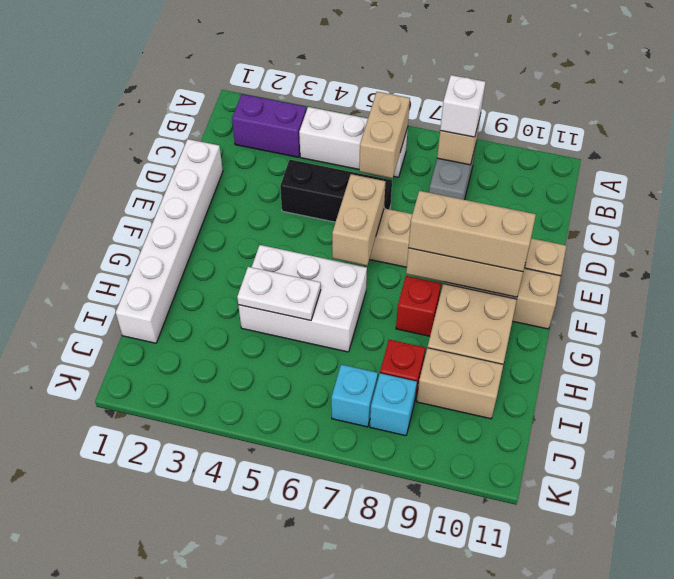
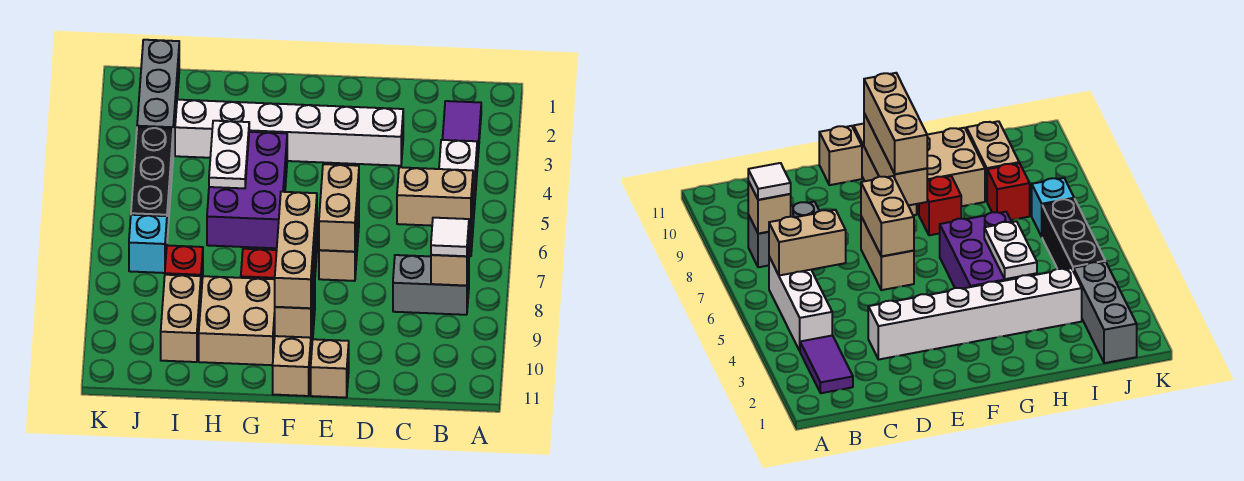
purple brick B2:B3 level 1 -> purple tile B2:B3 level 1
white brick B8 level 3 -> white tile B8 level 3
white brick D1:I1 level 1 -> white brick D3:I3 level 1
black brick D4:D6 level 1 -> black brick J4:J6 level 1
tan brick E6:F6 level 2 -> tan brick E6:E7 level 2
white brick G4:H6 level 1 -> purple brick G4:H6 level 1
none -> grey brick J1:J3 level 1
cyan brick J8 level 1 -> none

